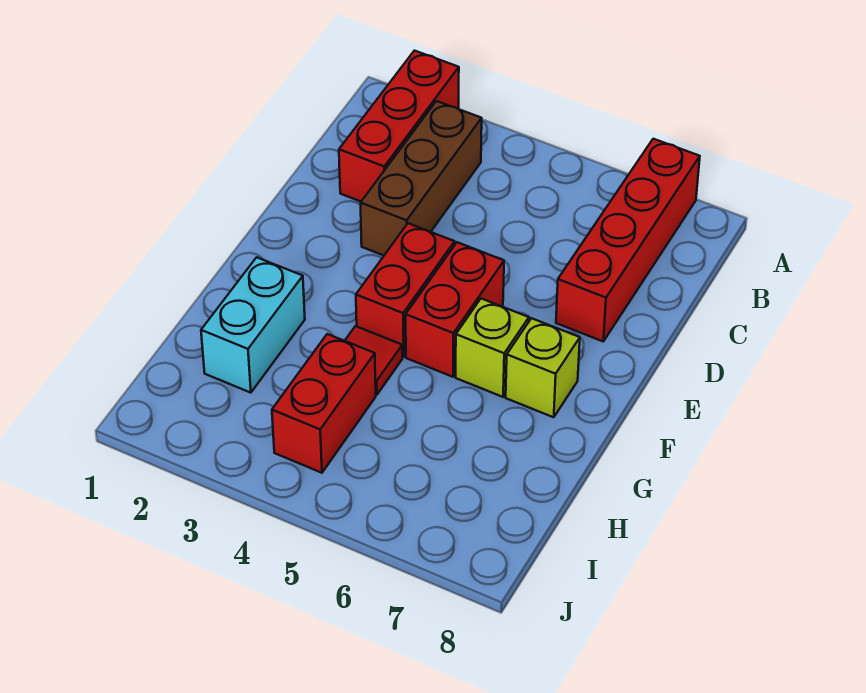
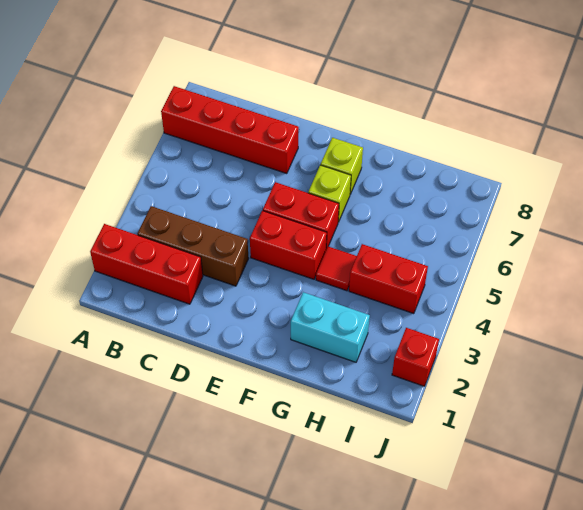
none -> red brick J2 level 1

